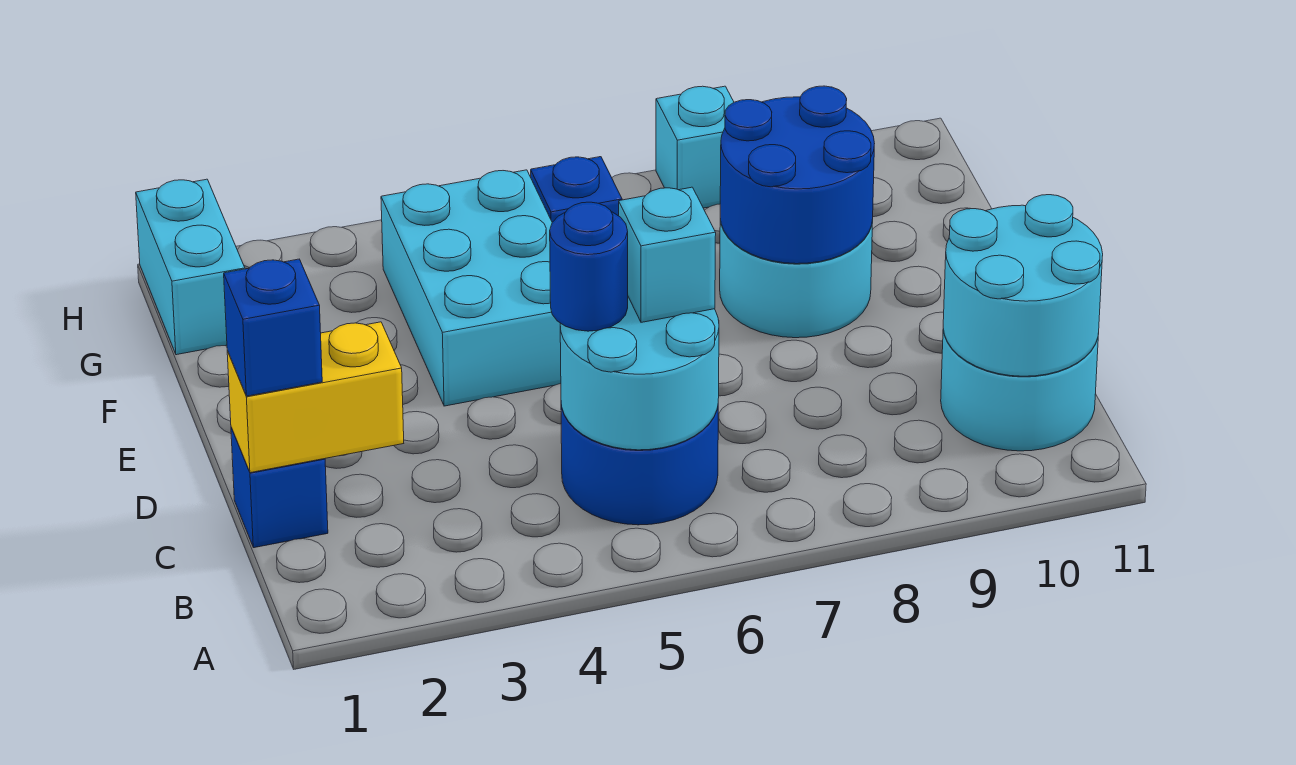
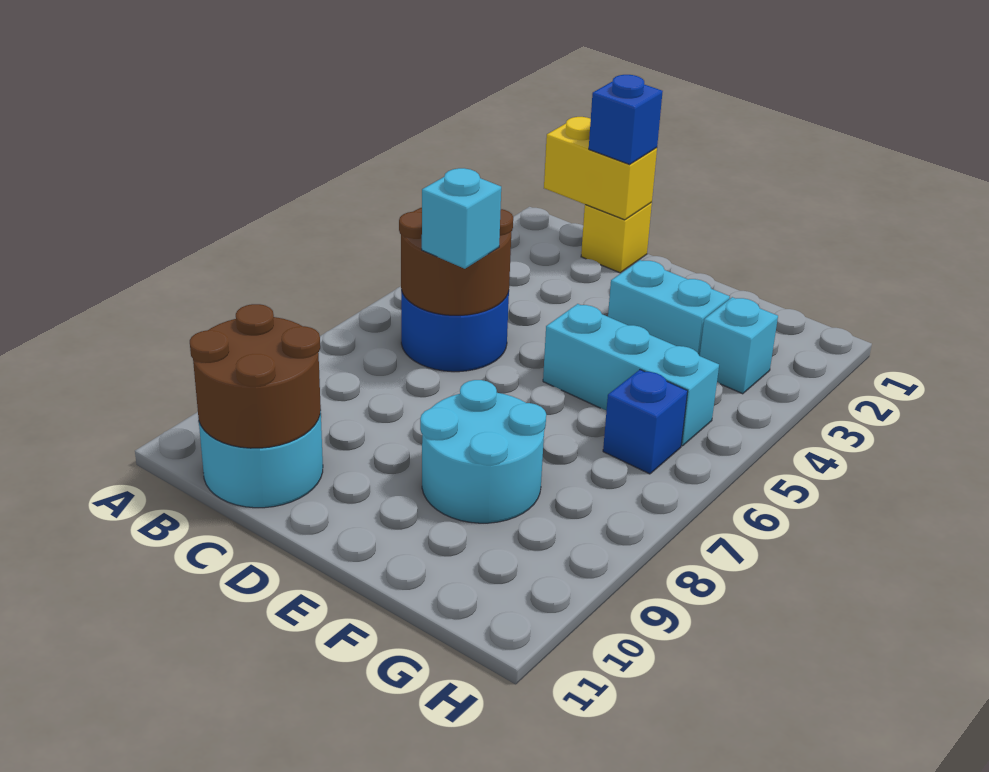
cyan round brick B5:C6 level 2 -> brown round brick B5:C6 level 2
cyan round brick B10:C11 level 2 -> brown round brick B10:C11 level 2
blue brick C1 level 1 -> yellow brick C1 level 1
yellow brick C1:C2 level 2 -> yellow brick B1:C1 level 2
blue round brick C5 level 3 -> none
cyan brick E4:G5 level 1 -> cyan brick E5:G5 level 1
blue round brick E8:F9 level 2 -> none
cyan brick G1:H1 level 1 -> cyan brick E3:F3 level 1
cyan brick H8 level 1 -> cyan brick G3 level 1

